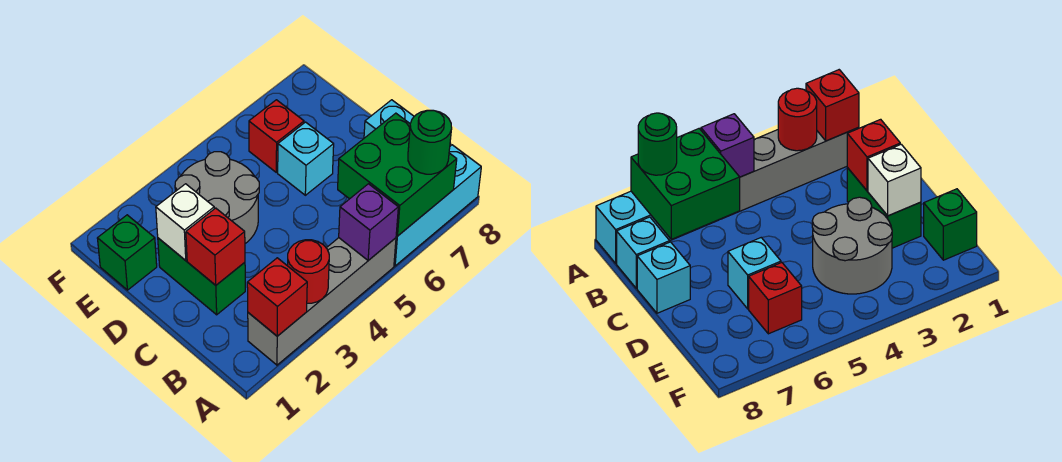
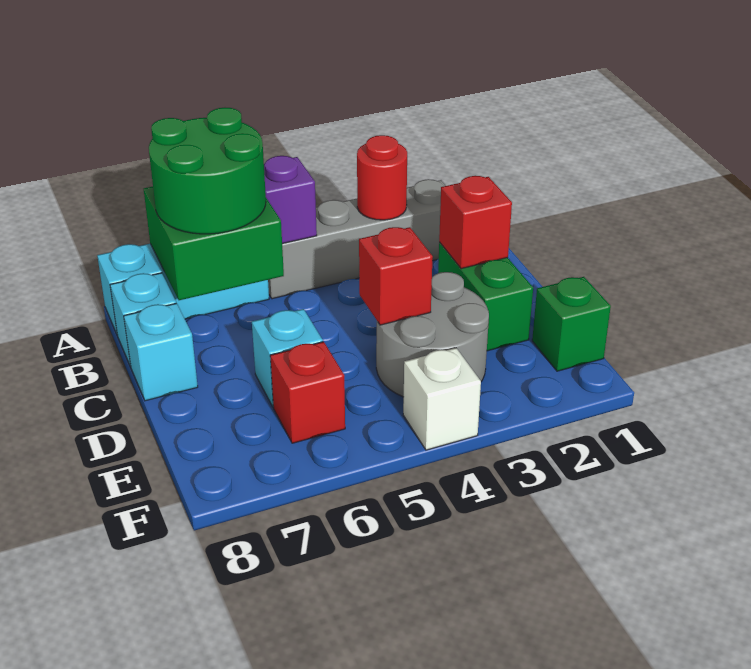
red brick A2 level 2 -> red brick D4 level 2
green round brick A7 level 3 -> green round brick A6:B7 level 3
white brick D2 level 2 -> white brick F4 level 1

